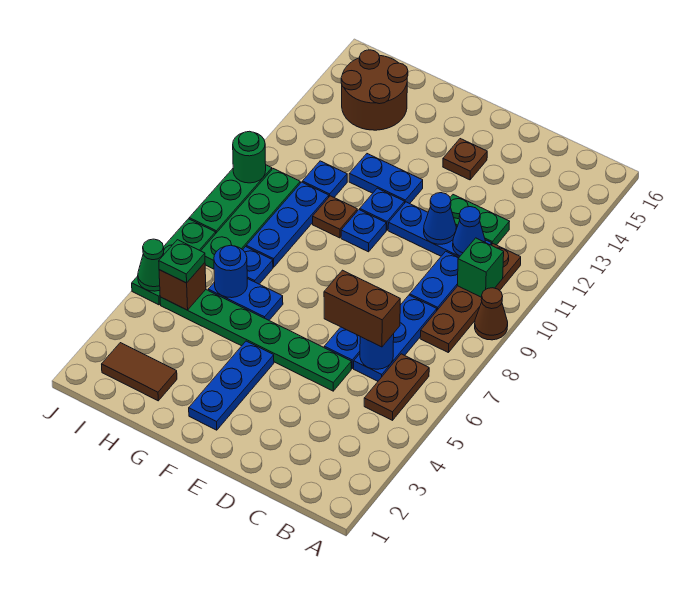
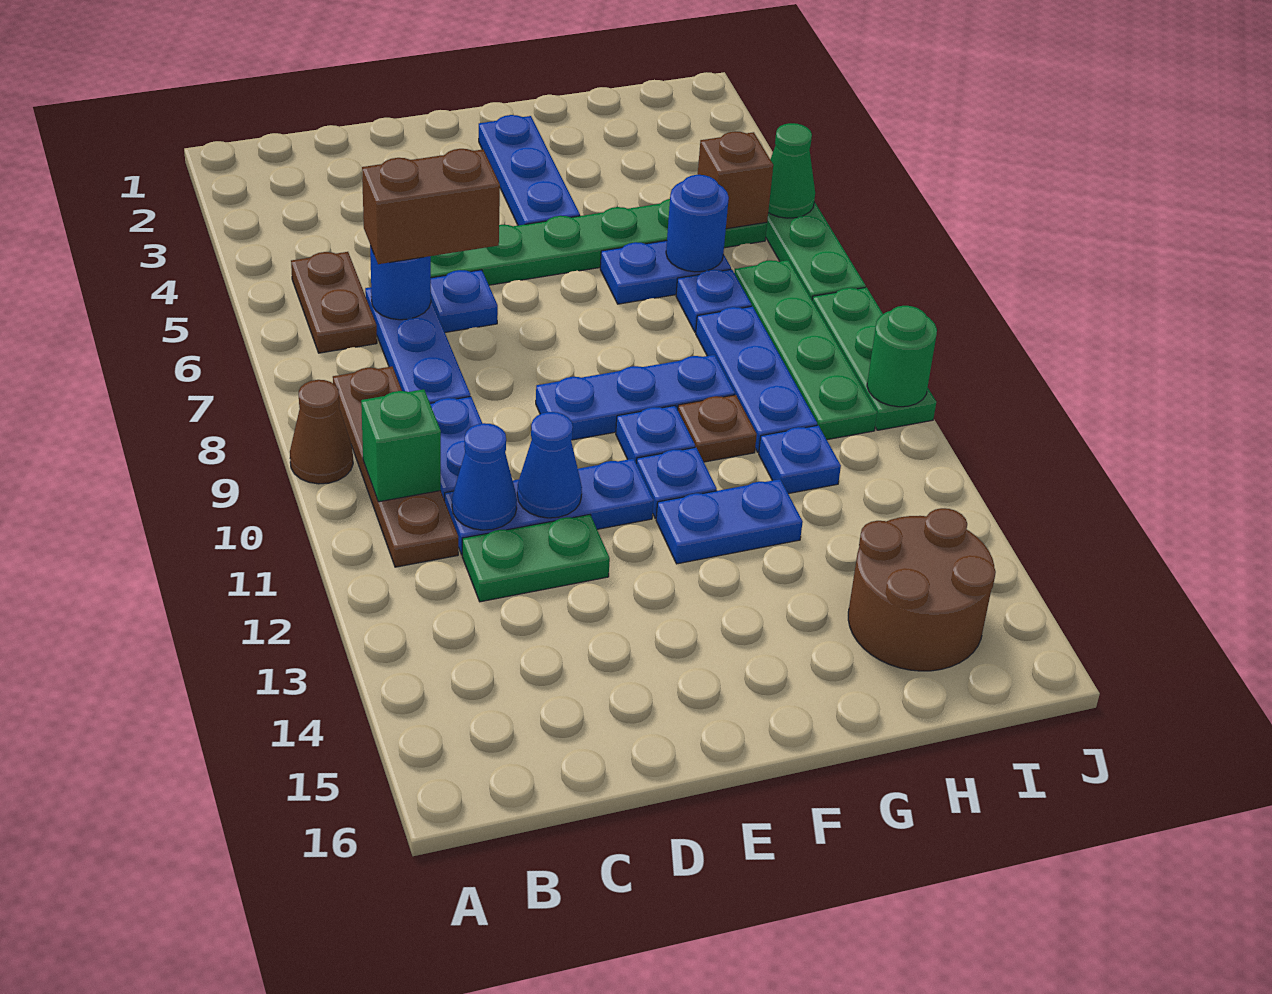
none -> blue plate E9:G9 level 1
brown plate E14 level 1 -> none
brown tile H2:I2 level 1 -> none
green plate I5 level 3 -> none

